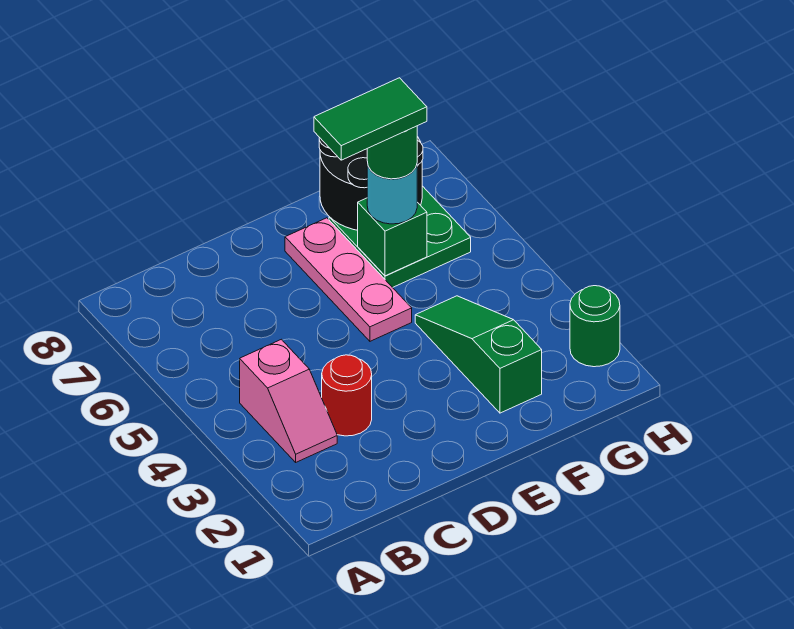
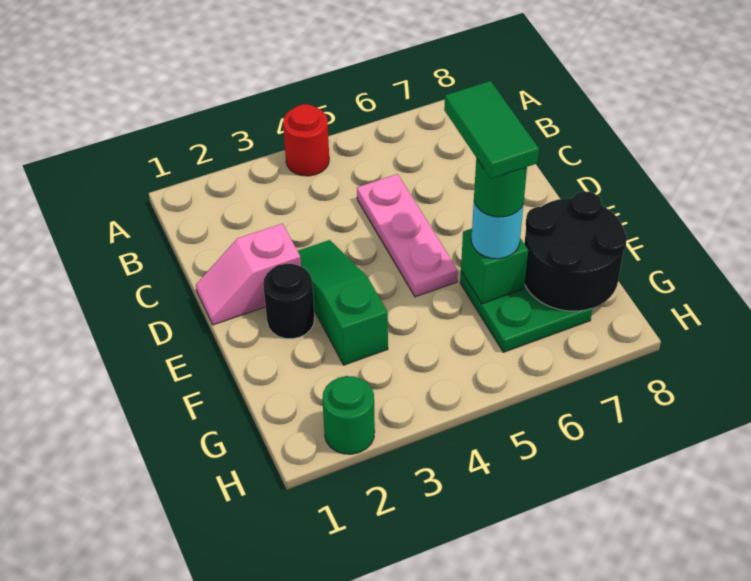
pink slope B3:B4 level 1 top 4 -> pink slope D1:D2 level 1 top 2
red round brick C3 level 1 -> red round brick A4 level 1
none -> black round brick E2 level 1
pink plate E5:E7 level 1 -> pink plate C5:E5 level 1
green slope F2:F4 level 1 top 2 -> green slope D3:F3 level 1 top F

